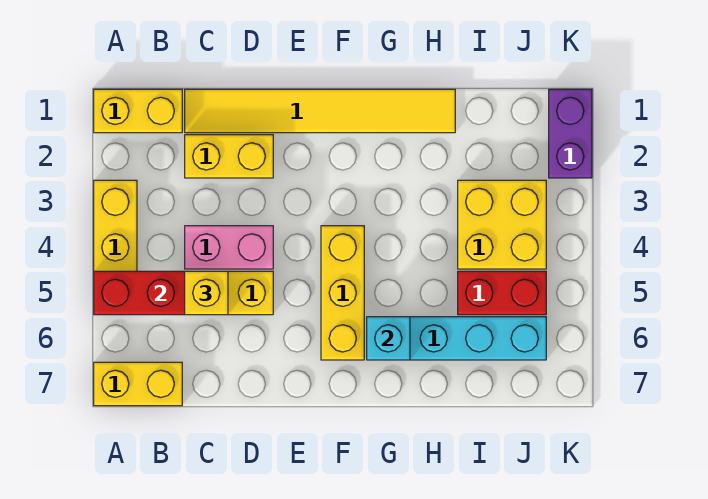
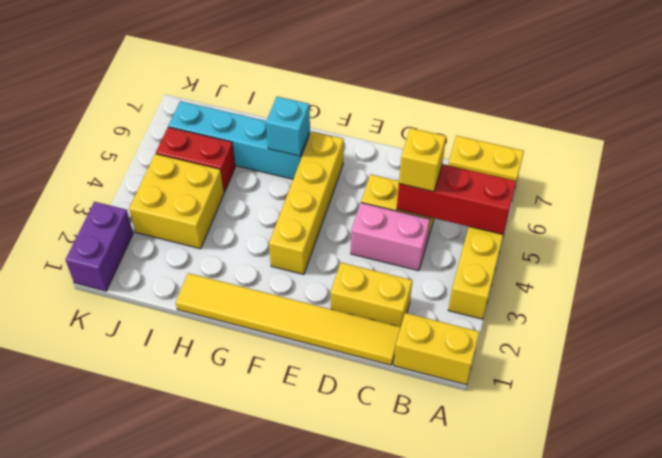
yellow brick F4:F6 level 1 -> yellow brick F3:F6 level 1

